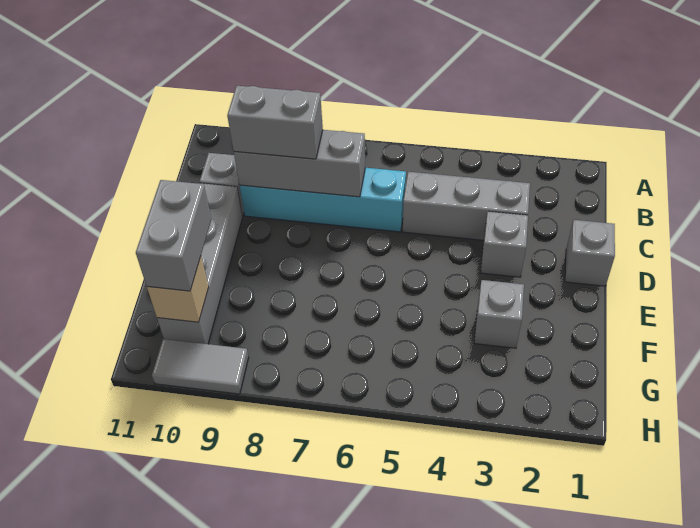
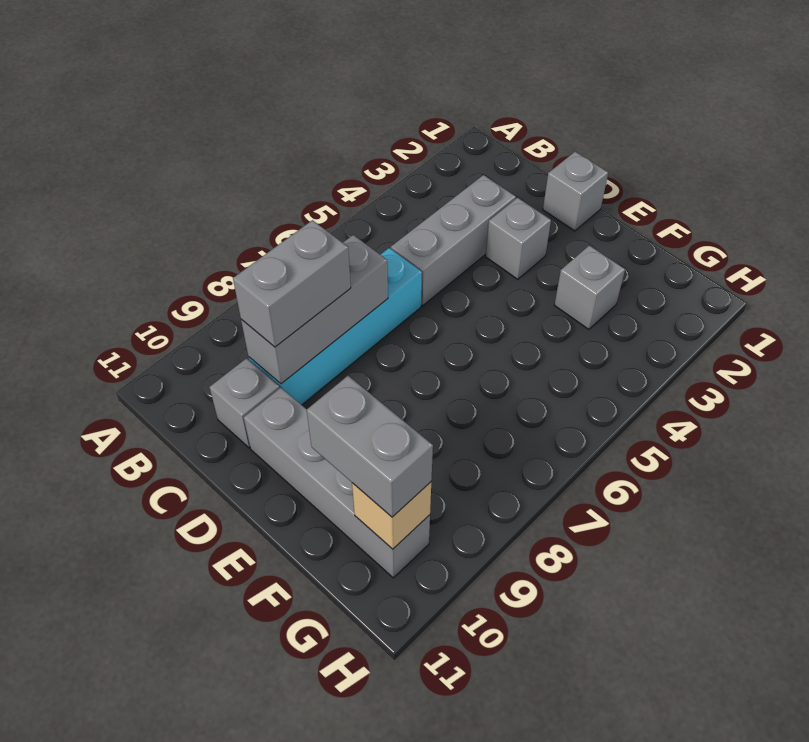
grey tile H9:H10 level 1 -> none

